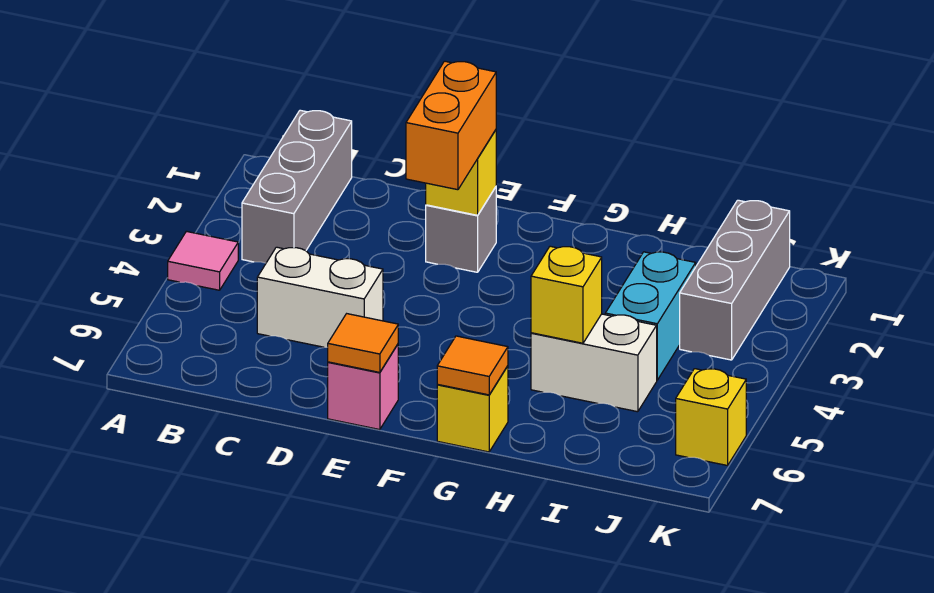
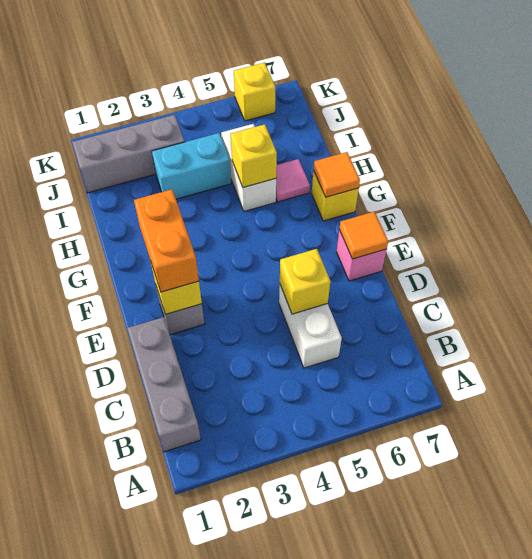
pink tile A4 level 1 -> pink tile H6 level 1
grey brick B1:B3 level 1 -> grey brick B1:D1 level 1
none -> yellow brick D5 level 2
orange brick E2:E3 level 3 -> orange brick E2:F2 level 3

